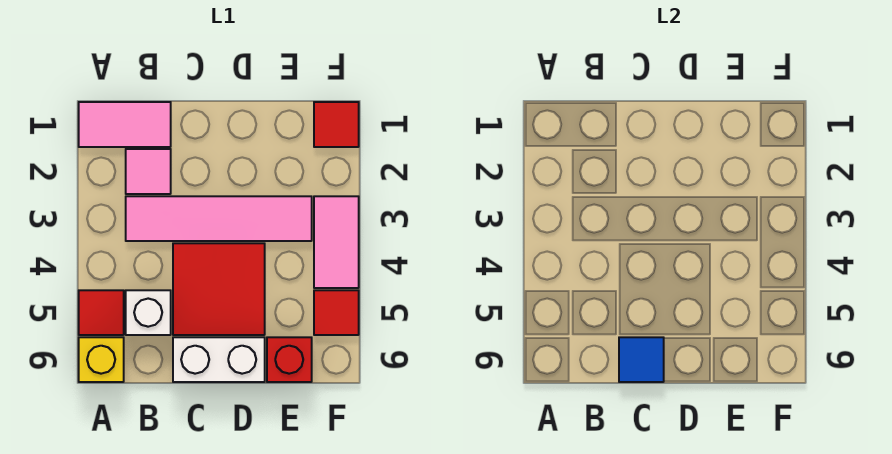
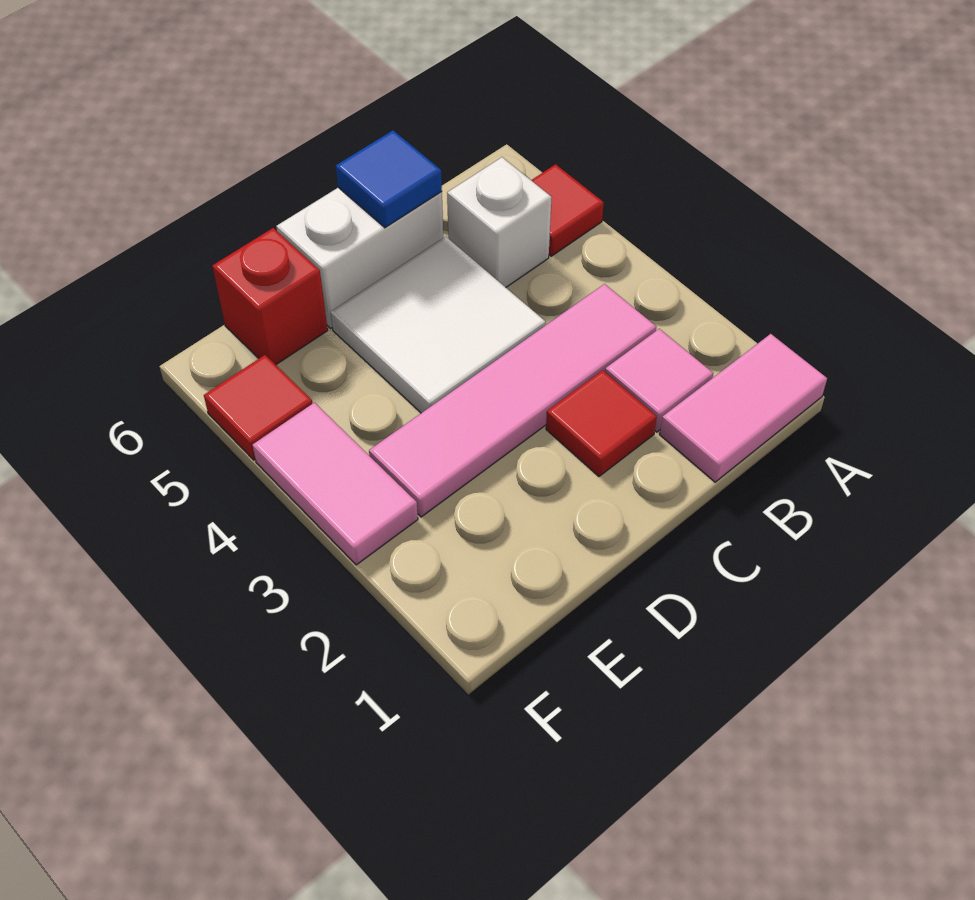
yellow brick A6 level 1 -> none
red tile C4:D5 level 1 -> white tile C4:D5 level 1
red tile F1 level 1 -> red tile C2 level 1

